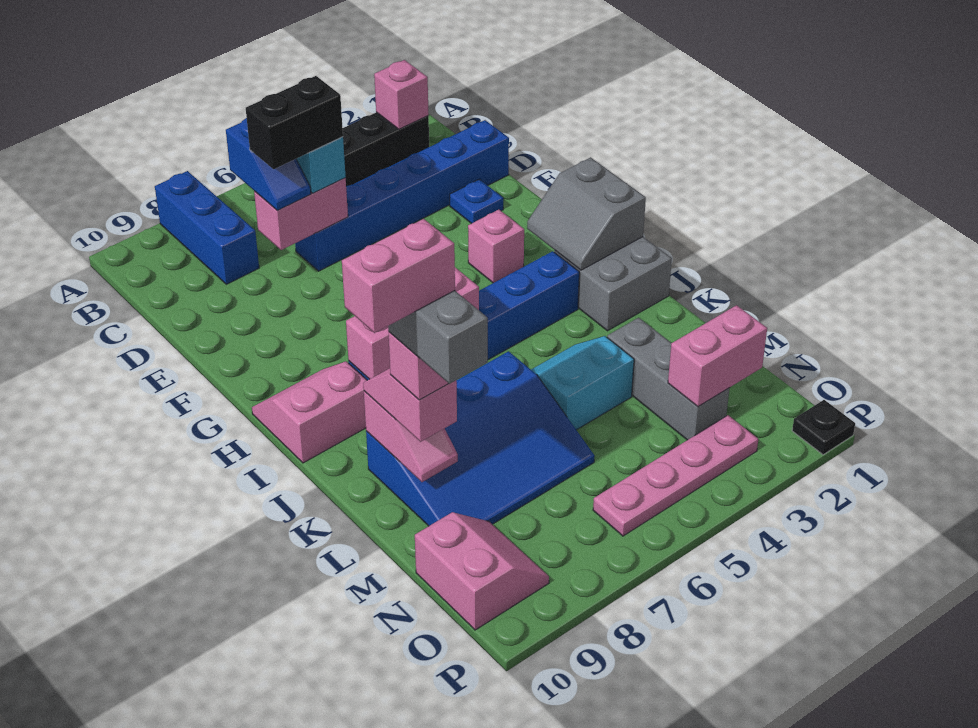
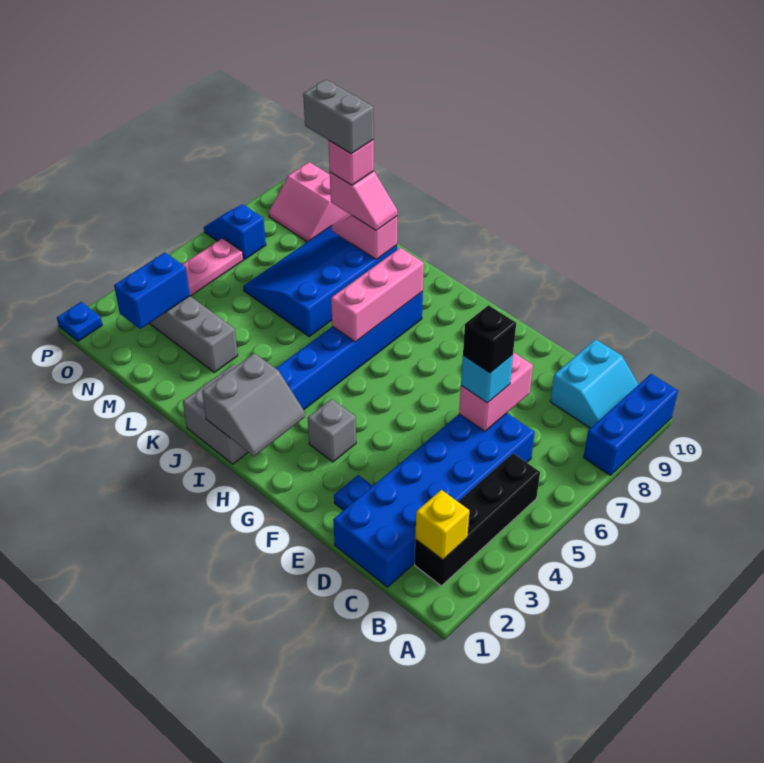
blue brick A8:C8 level 1 -> blue brick A8:A10 level 1
pink brick B2 level 2 -> yellow brick B2 level 2
blue slope C7:D7 level 3 top C -> blue slope O7:P7 level 1 top O
blue brick D1:D6 level 1 -> blue brick C1:D6 level 1
black brick D6:D7 level 4 -> black brick D6 level 4
pink brick G3 level 1 -> grey brick G3 level 1
grey slope H1:I2 level 2 top 1 -> grey slope H1:I2 level 2 top I
pink slope H9:I10 level 1 top I -> none
cyan slope K4:L5 level 1 top L -> cyan slope B9:C10 level 1 top C
pink brick L9:L10 level 6 -> none
pink brick N2:N3 level 2 -> blue brick N2:N3 level 2
black plate P1 level 1 -> blue plate P1 level 1

